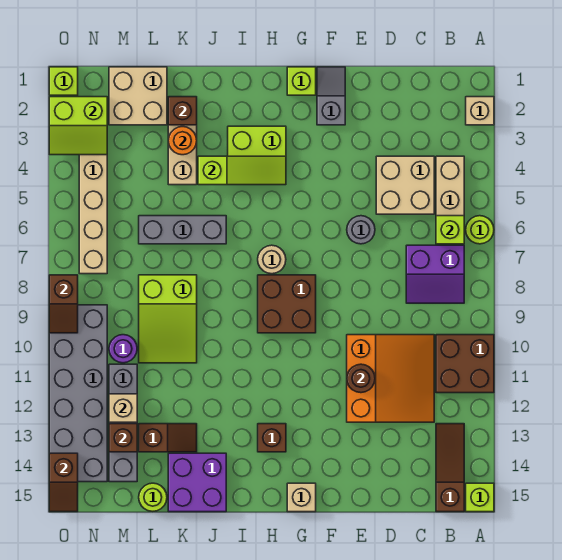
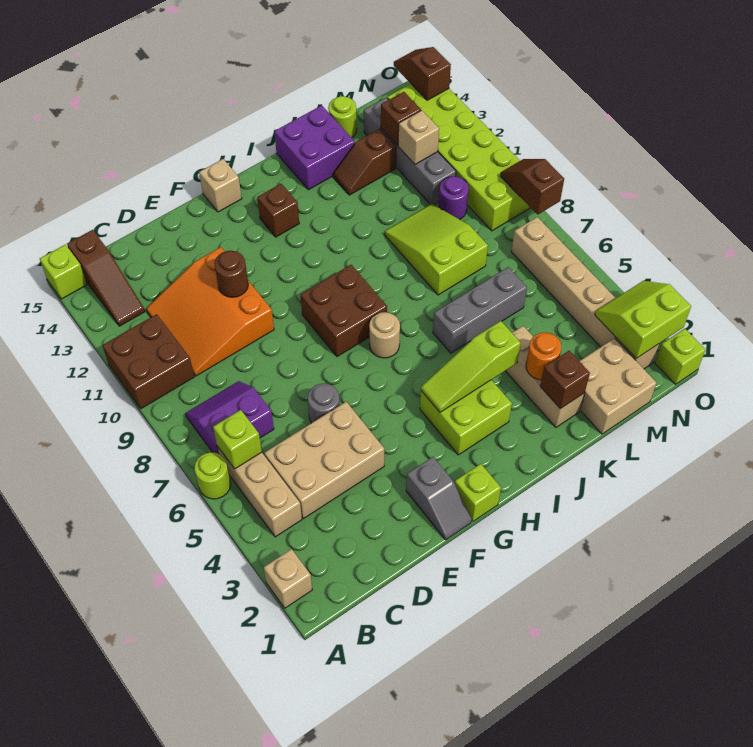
tan brick C4:D5 level 1 -> tan brick C4:E5 level 1
grey brick N9:O14 level 1 -> lime brick N9:O14 level 1

